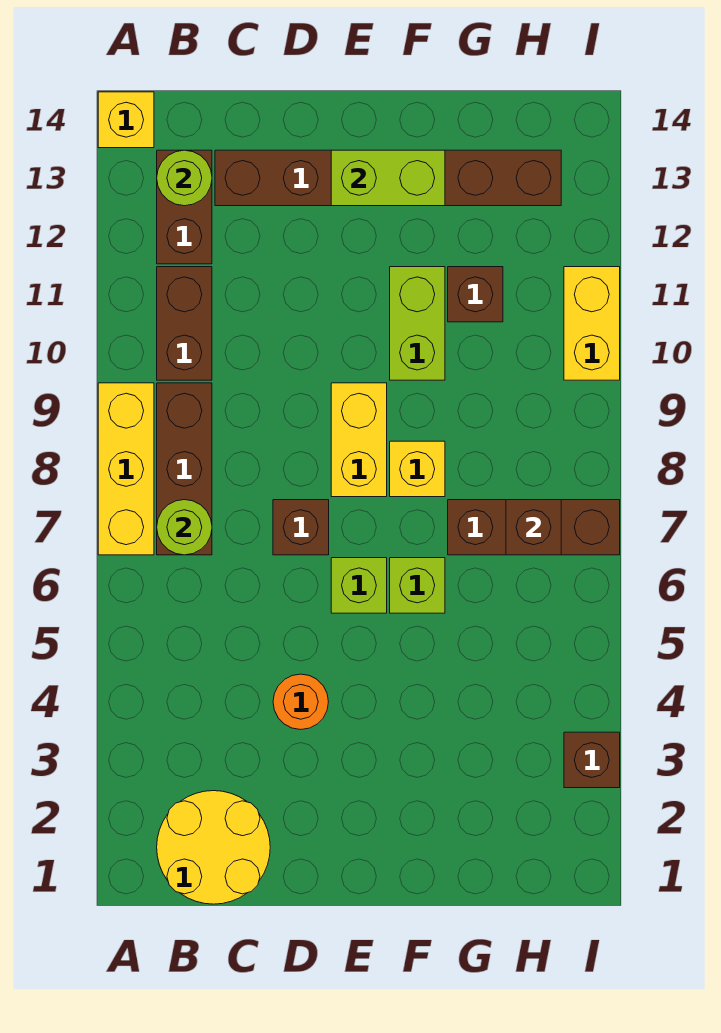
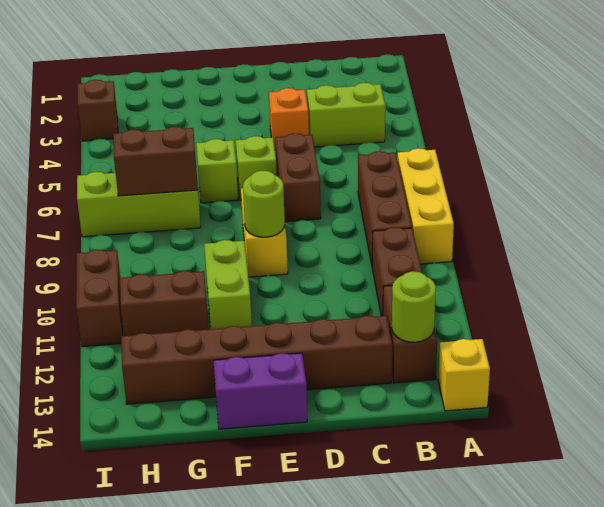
yellow round brick B1:C2 level 1 -> none
lime round brick B7 level 2 -> lime round brick E9 level 2
orange round brick D4 level 1 -> orange brick D4 level 1
brown brick D7 level 1 -> brown brick D6:D7 level 1
lime brick E13:F13 level 2 -> lime brick B4:C4 level 1
none -> purple brick E14:F14 level 1
yellow brick F8 level 1 -> none
brown brick G7:I7 level 1 -> lime brick G7:I7 level 1
brown brick G11 level 1 -> brown brick G11:H11 level 1
brown brick H7 level 2 -> brown brick G7:H7 level 2
yellow brick I10:I11 level 1 -> brown brick I10:I11 level 1

